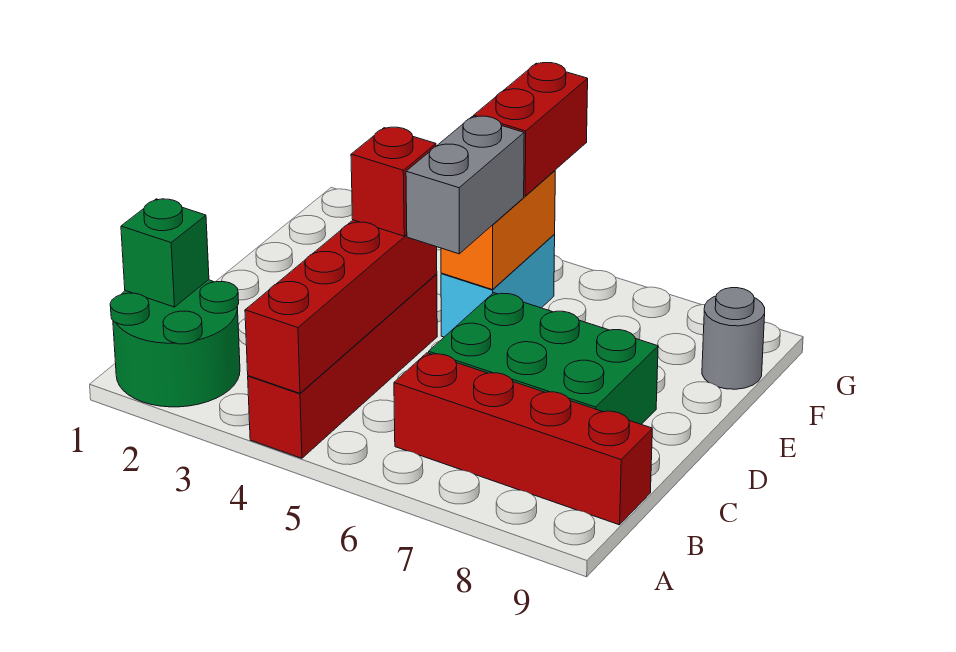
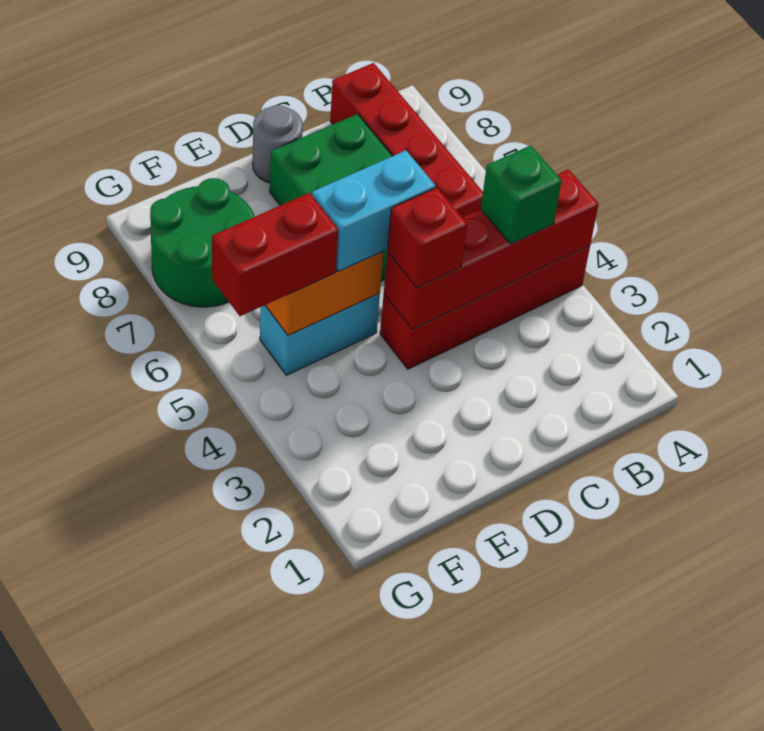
green round brick A1:B2 level 1 -> green round brick F7:G8 level 1
green brick B1 level 2 -> green brick B4 level 3
grey brick D5:E5 level 3 -> cyan brick D5:E5 level 3
grey round brick F9 level 1 -> grey round brick D9 level 1

